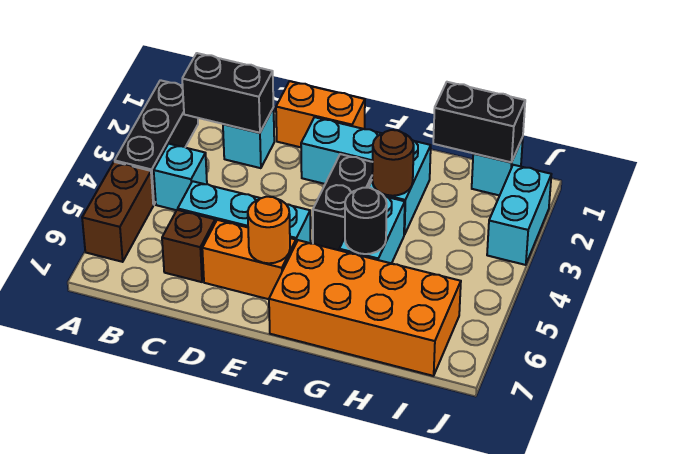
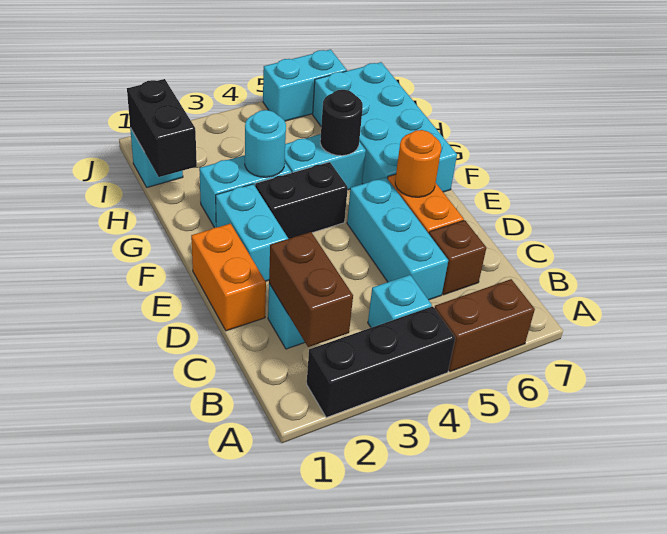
black brick B2:C2 level 2 -> brown brick B2:C2 level 2
orange brick F6:I7 level 1 -> cyan brick F6:I7 level 1
brown round brick G3 level 2 -> cyan round brick G3 level 2
cyan brick J2:J3 level 1 -> cyan brick J5:J6 level 1

